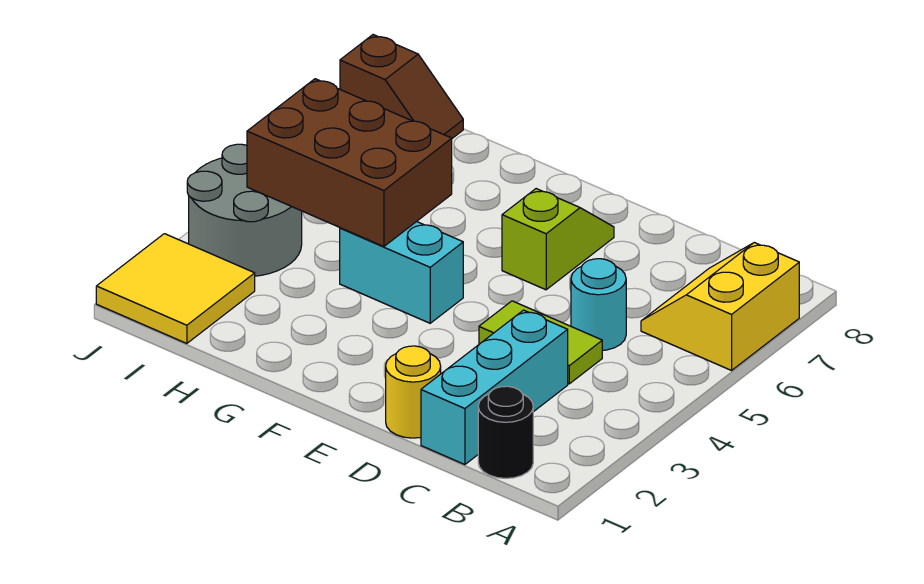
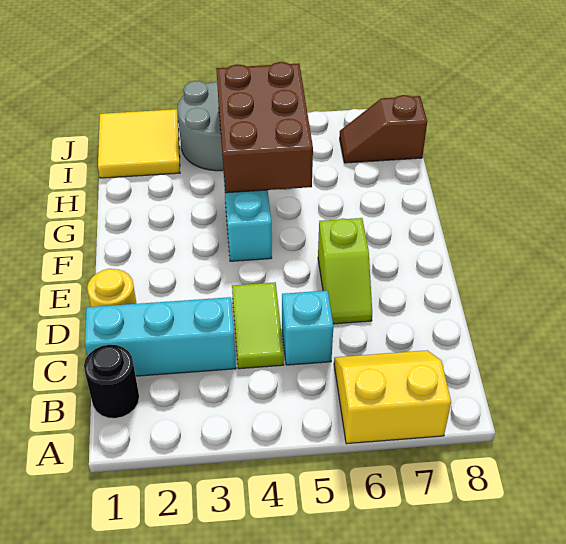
cyan round brick C5 level 1 -> cyan brick C5 level 1
lime slope E6:E7 level 1 top 6 -> lime slope D6:E6 level 1 top E
brown slope I8:J8 level 1 top J -> brown slope I7:I8 level 1 top 8

